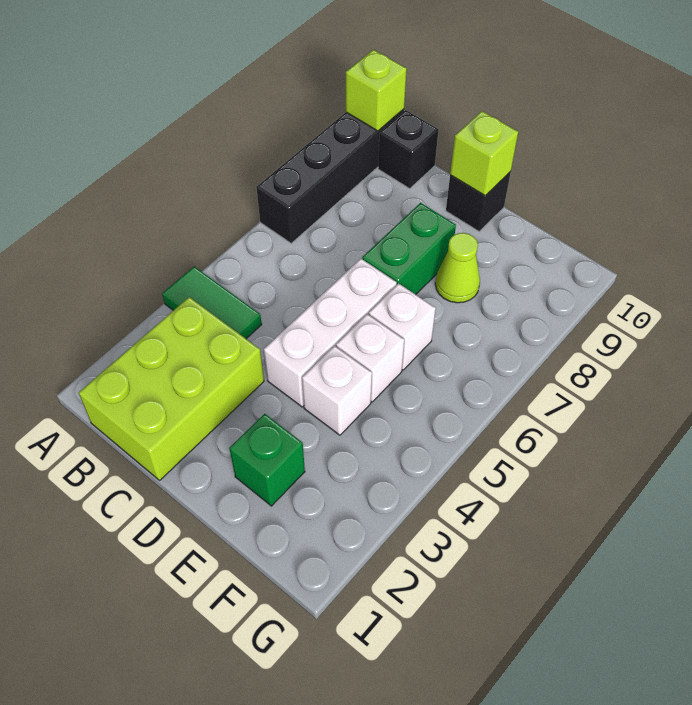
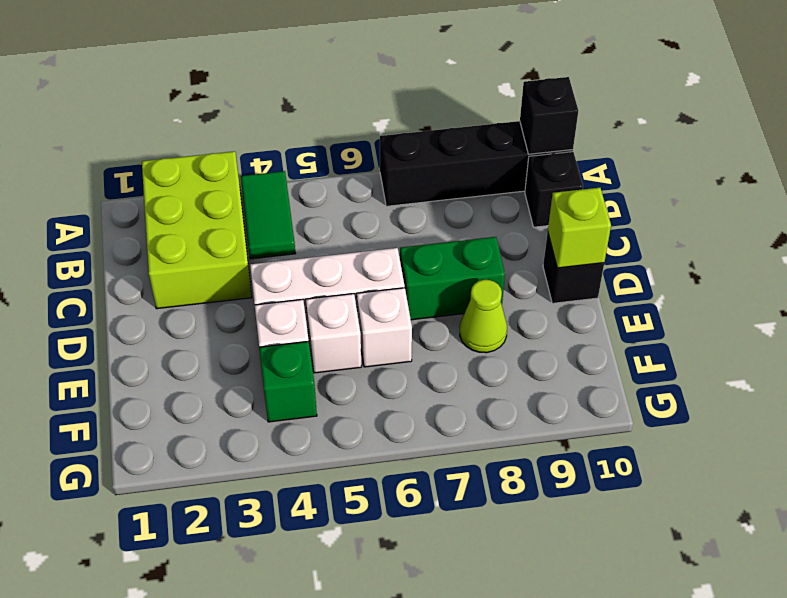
lime brick A10 level 2 -> black brick A10 level 2
lime brick B1:C3 level 1 -> lime brick A2:C3 level 1
green brick E2 level 1 -> green brick F4 level 1

